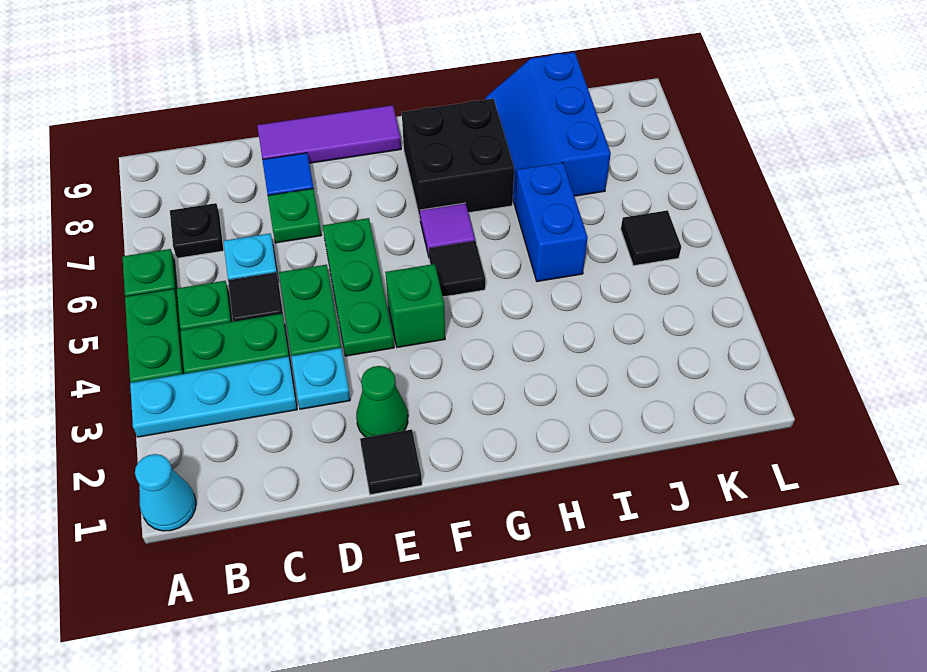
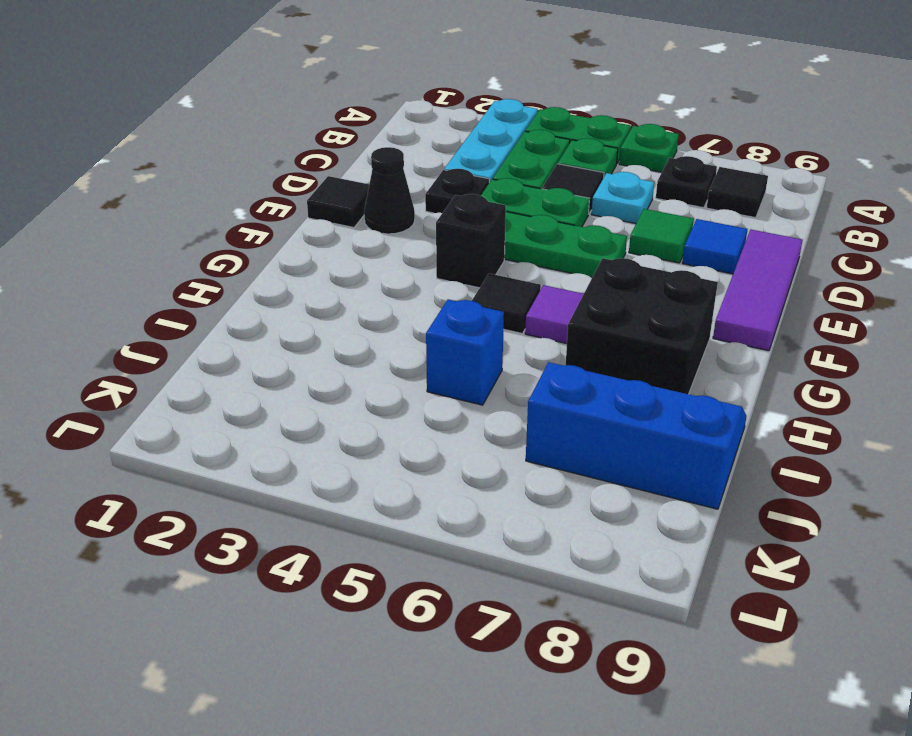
cyan cone A1 level 1 -> none
cyan plate D3 level 1 -> black plate D3 level 1
green plate D7 level 1 -> green tile D7 level 1
green cone E2 level 1 -> black cone E2 level 1
green brick F4 level 1 -> black brick F4 level 1
blue brick I5:I6 level 1 -> blue brick I5 level 1
black tile K5 level 1 -> black tile B8 level 1

